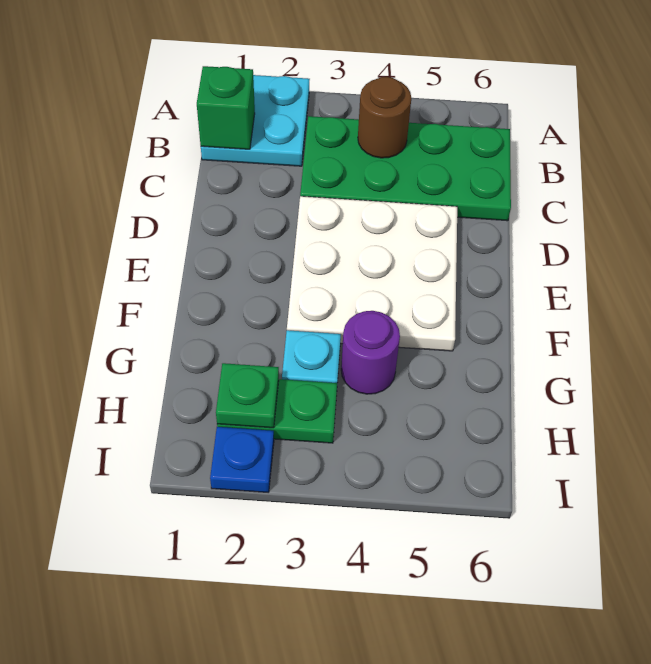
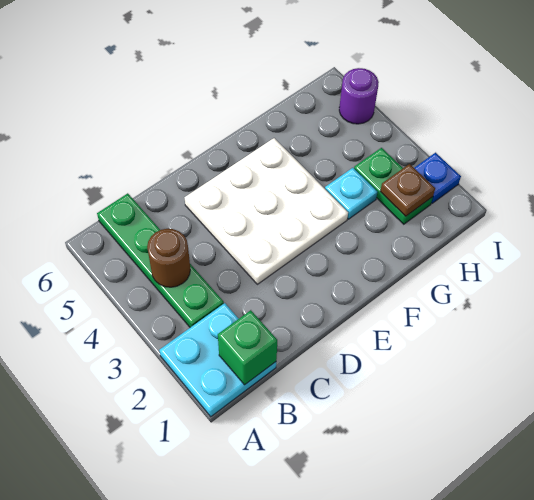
green plate B3:C6 level 1 -> green plate B3:B6 level 1
purple round brick G4 level 1 -> purple round brick I5 level 1
green plate H2 level 2 -> brown plate H2 level 2

